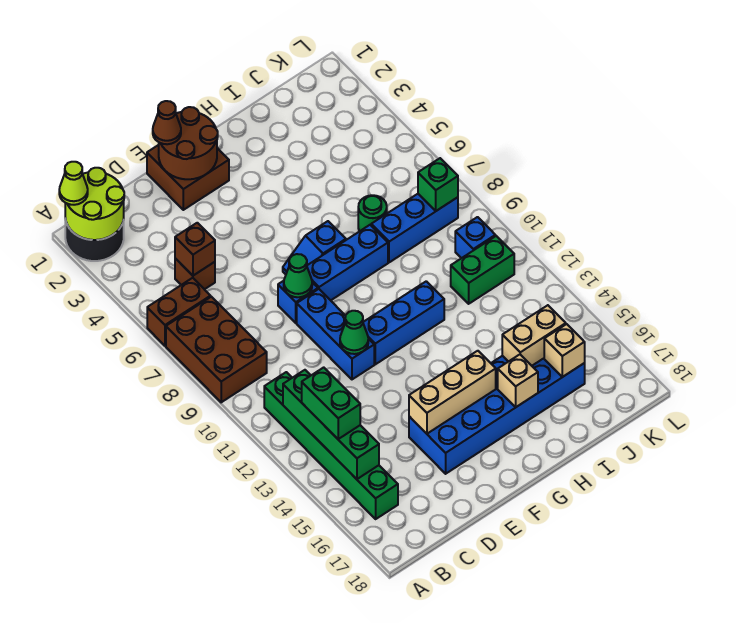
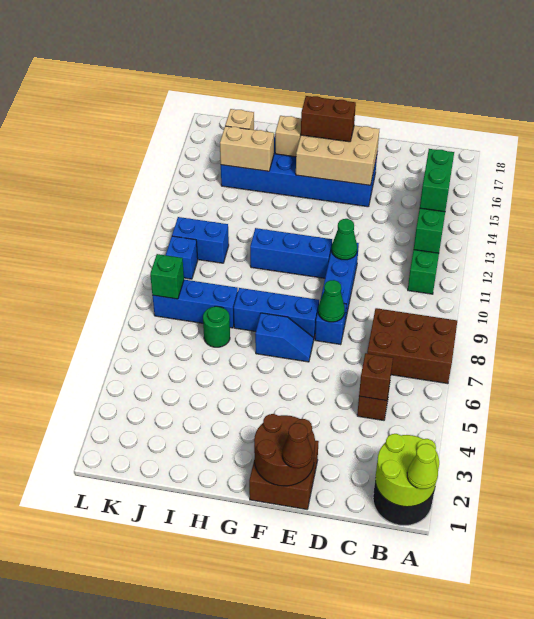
brown brick A6:B6 level 1 -> brown brick F16:G16 level 3
brown brick A7:B9 level 1 -> brown brick A7:C8 level 1
tan brick E15:G15 level 2 -> tan brick E15:G16 level 2
green brick J11:K11 level 1 -> blue brick J11:K11 level 1

